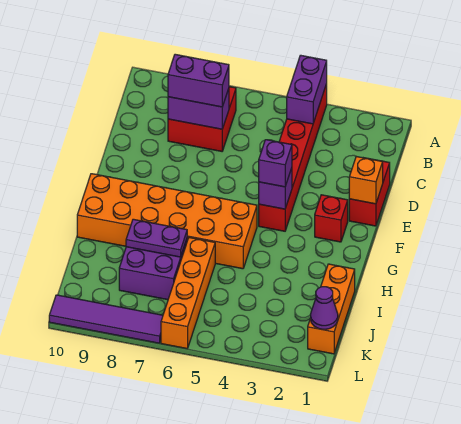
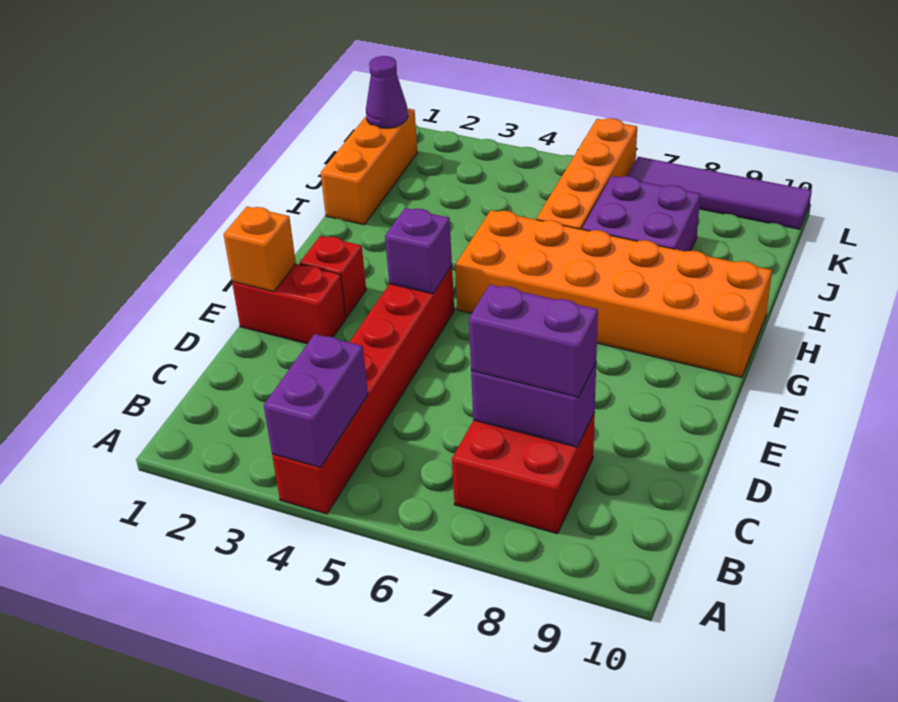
red brick D1:E1 level 1 -> red brick E1:E2 level 1
purple brick F4 level 3 -> none
purple plate I7:I8 level 2 -> none

